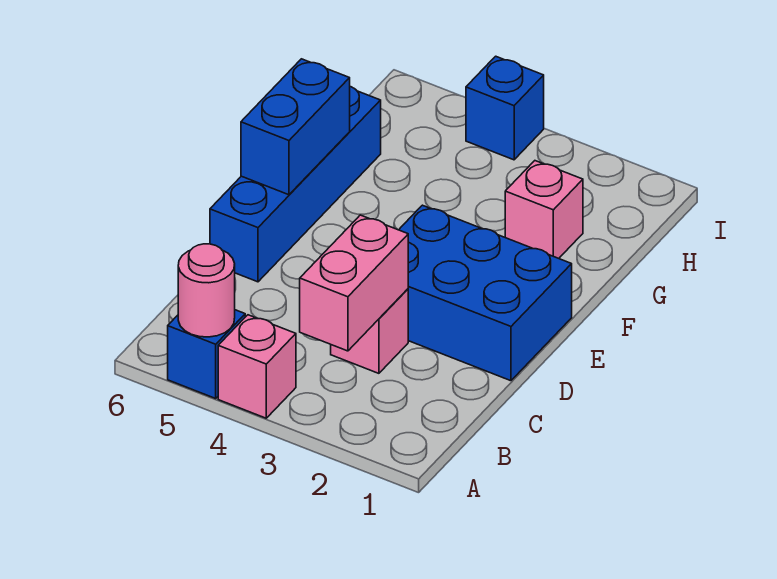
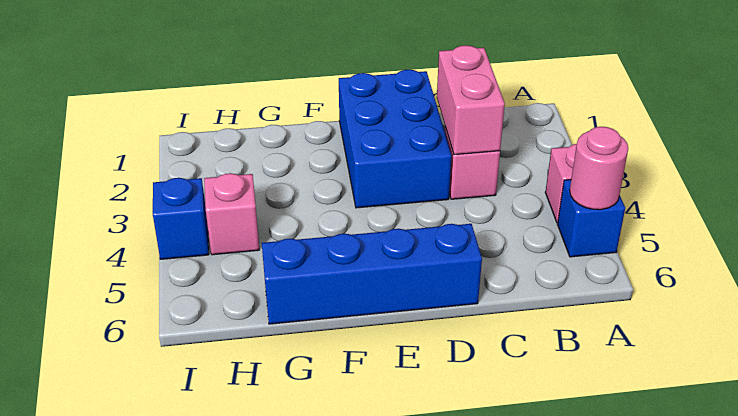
pink brick B3:C3 level 2 -> pink brick C2:C3 level 2
blue brick E6:F6 level 2 -> none
pink brick G2 level 1 -> pink brick H4 level 1

